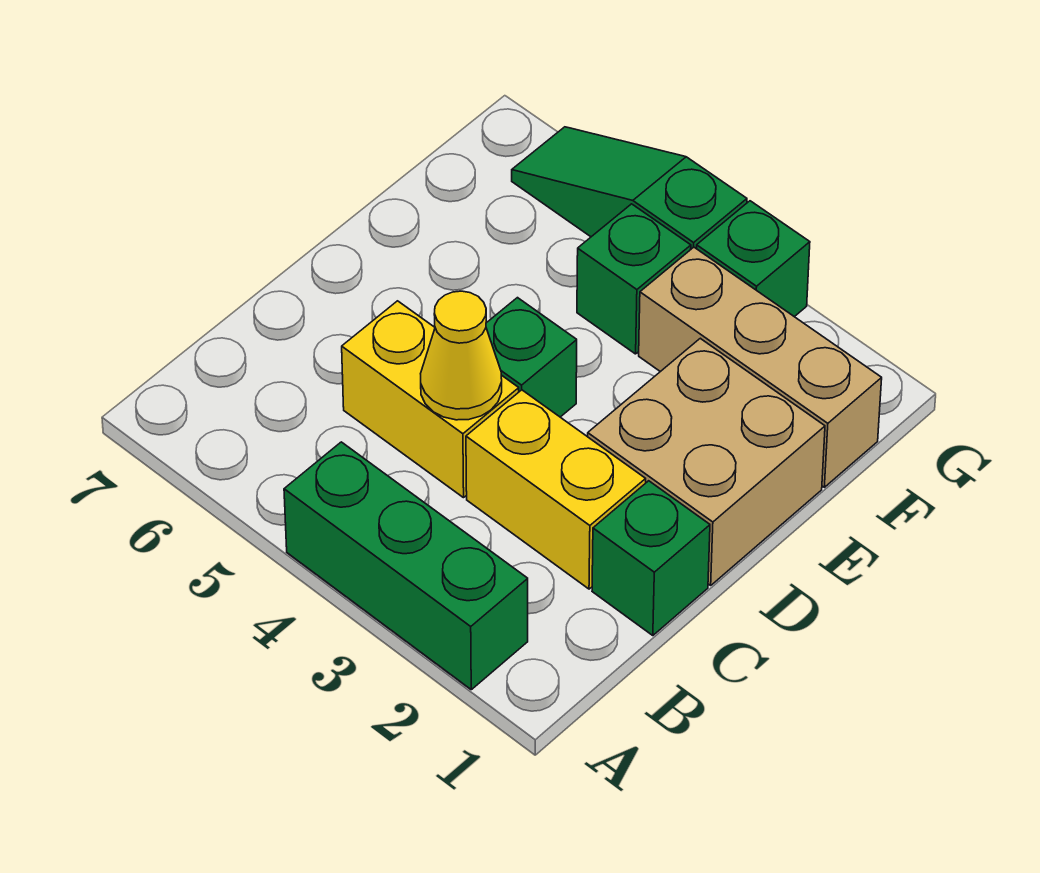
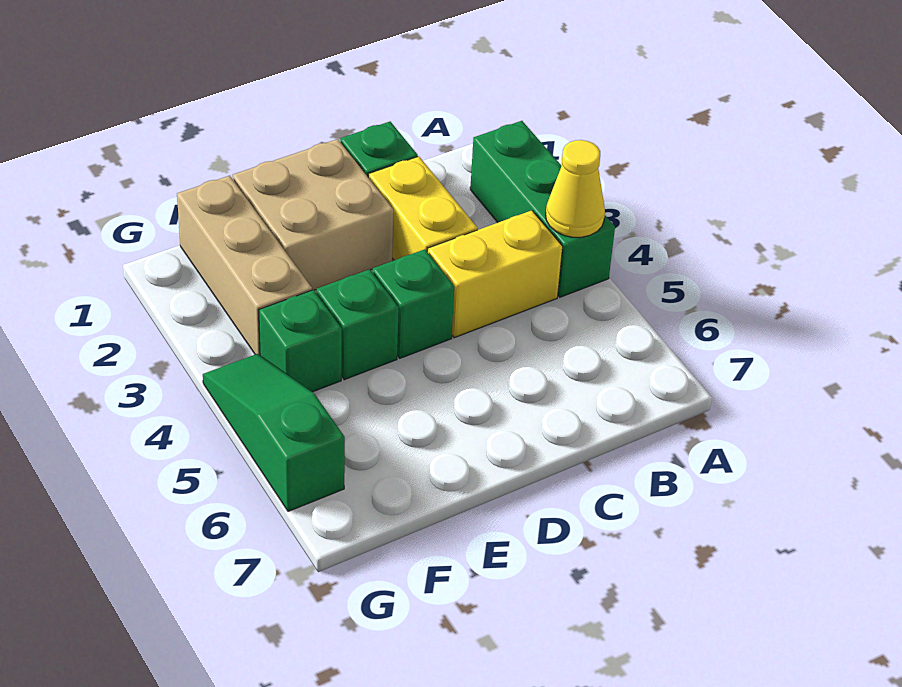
yellow brick C4:C5 level 1 -> yellow brick B4:C4 level 1
yellow cone C4 level 2 -> yellow cone A4 level 2
green brick G3 level 1 -> green brick E4 level 1
green slope G4:G6 level 1 top 4 -> green slope G4:G6 level 1 top 6

